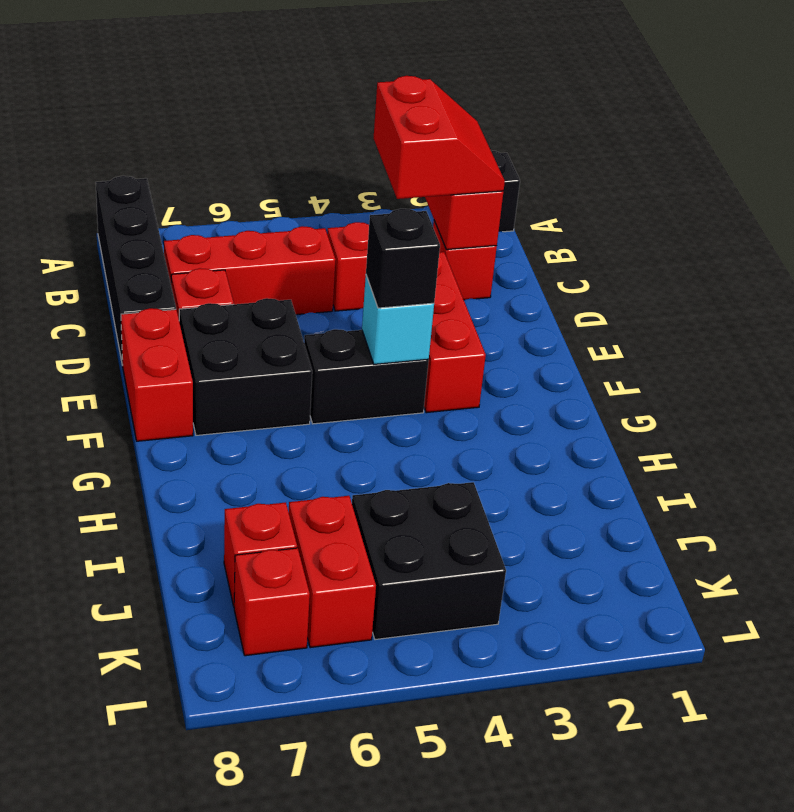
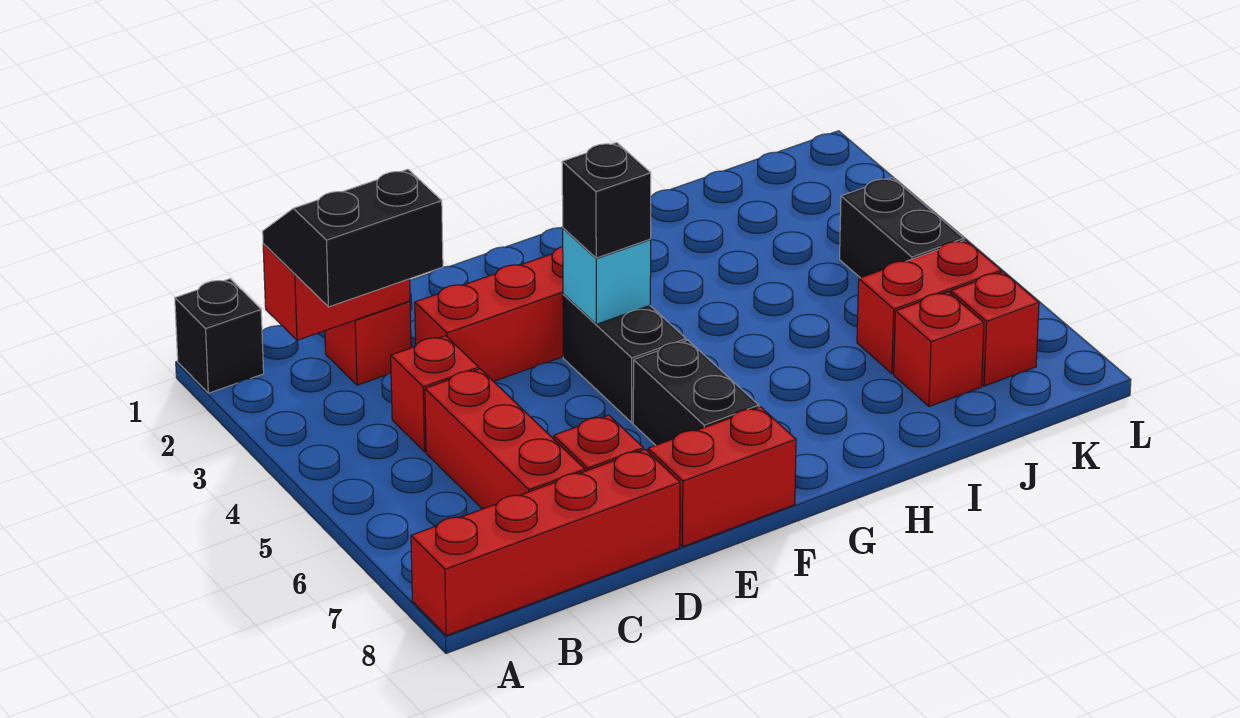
black brick A8:D8 level 1 -> red brick A8:D8 level 1
red slope B2:C3 level 3 top 3 -> black slope B2:C3 level 3 top 3
black brick E6:F7 level 1 -> black brick F6:F7 level 1
black brick J4:K5 level 1 -> black brick K4:K5 level 1

